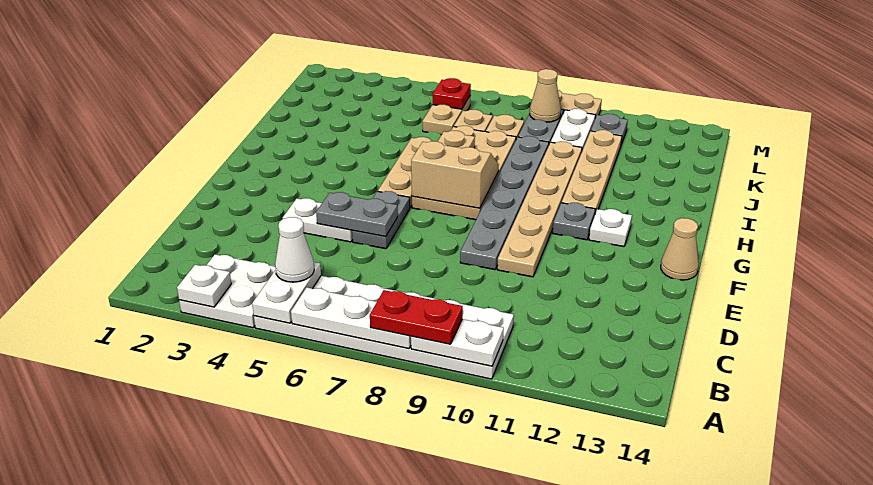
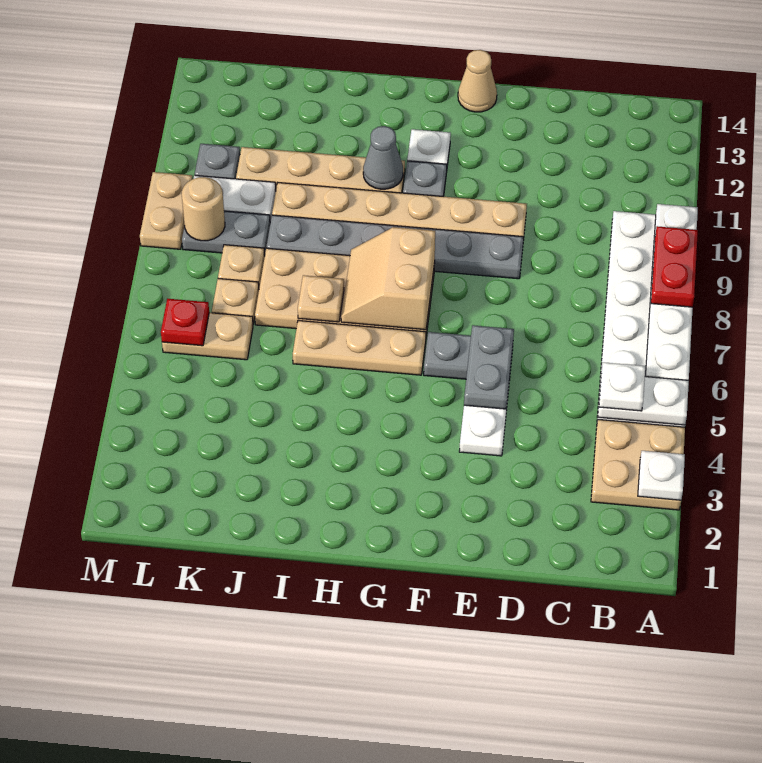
white plate A3:B4 level 1 -> tan plate A3:B4 level 1
white cone B5 level 3 -> white plate B5 level 3
none -> grey cone H11 level 2
tan cone L9 level 2 -> tan round brick L9 level 2

